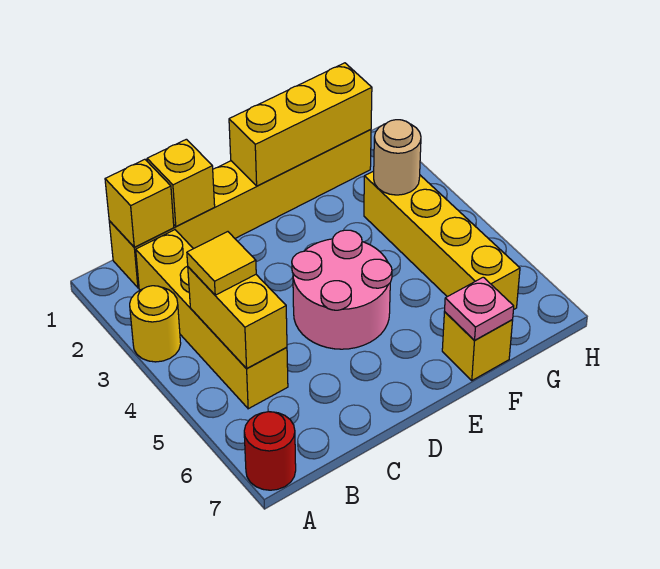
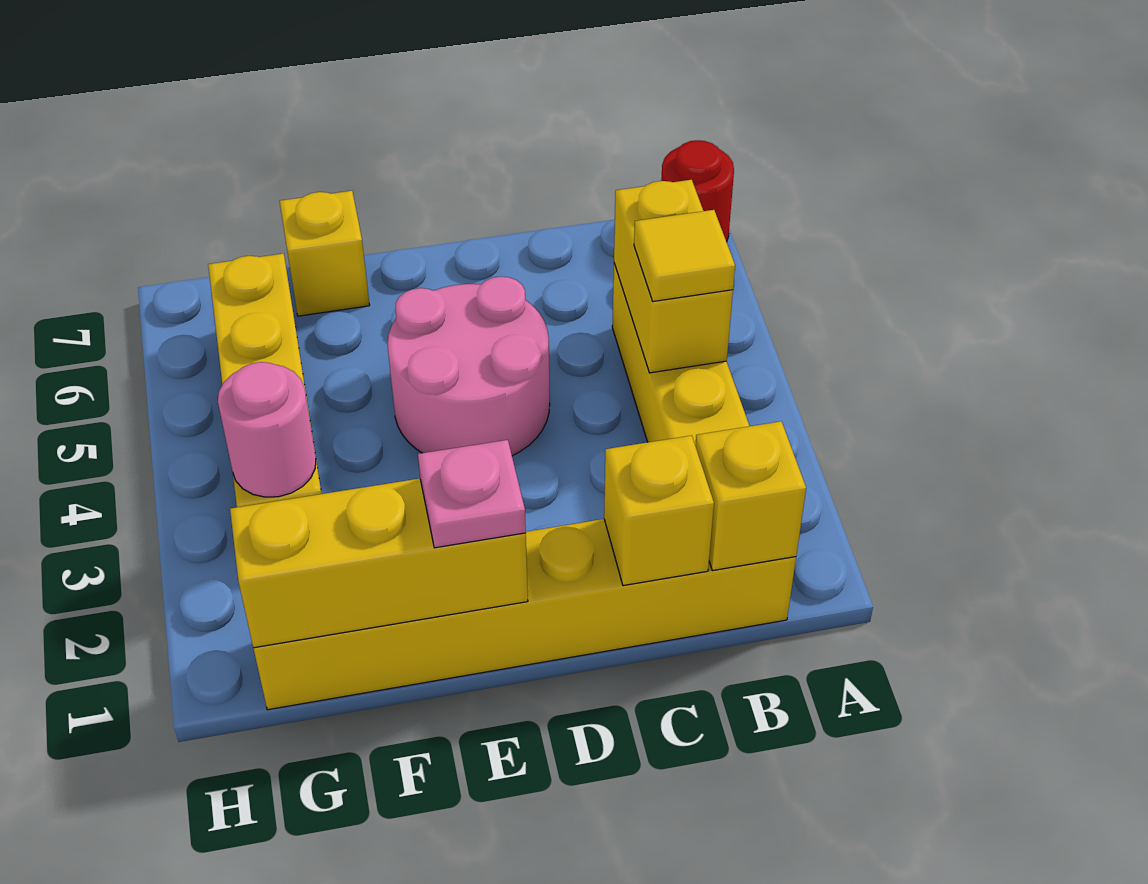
yellow round brick A3 level 1 -> none
pink plate F7 level 2 -> pink plate E1 level 3
tan round brick G3 level 2 -> pink round brick G3 level 2

